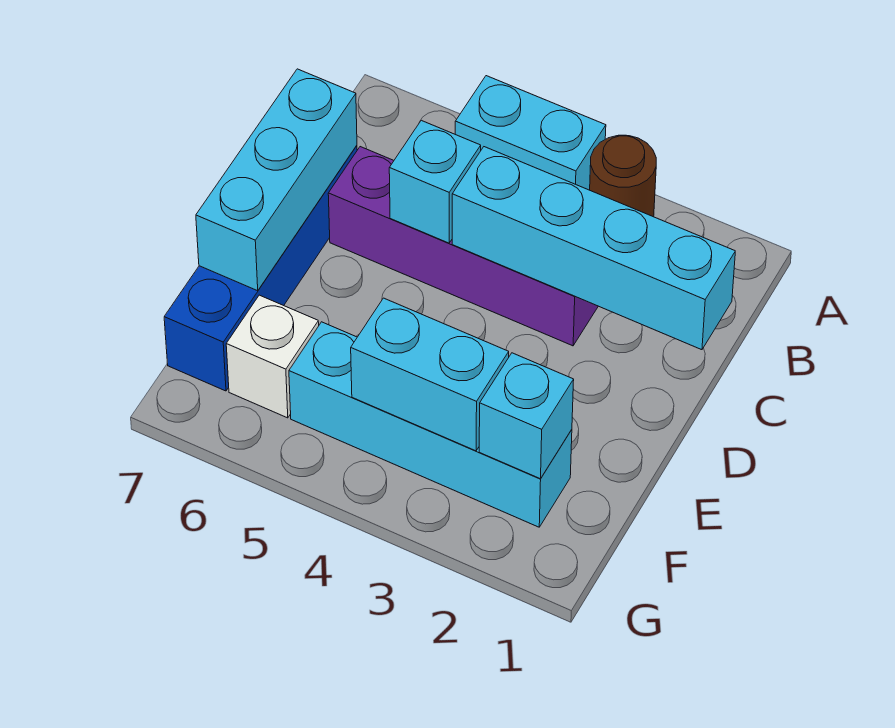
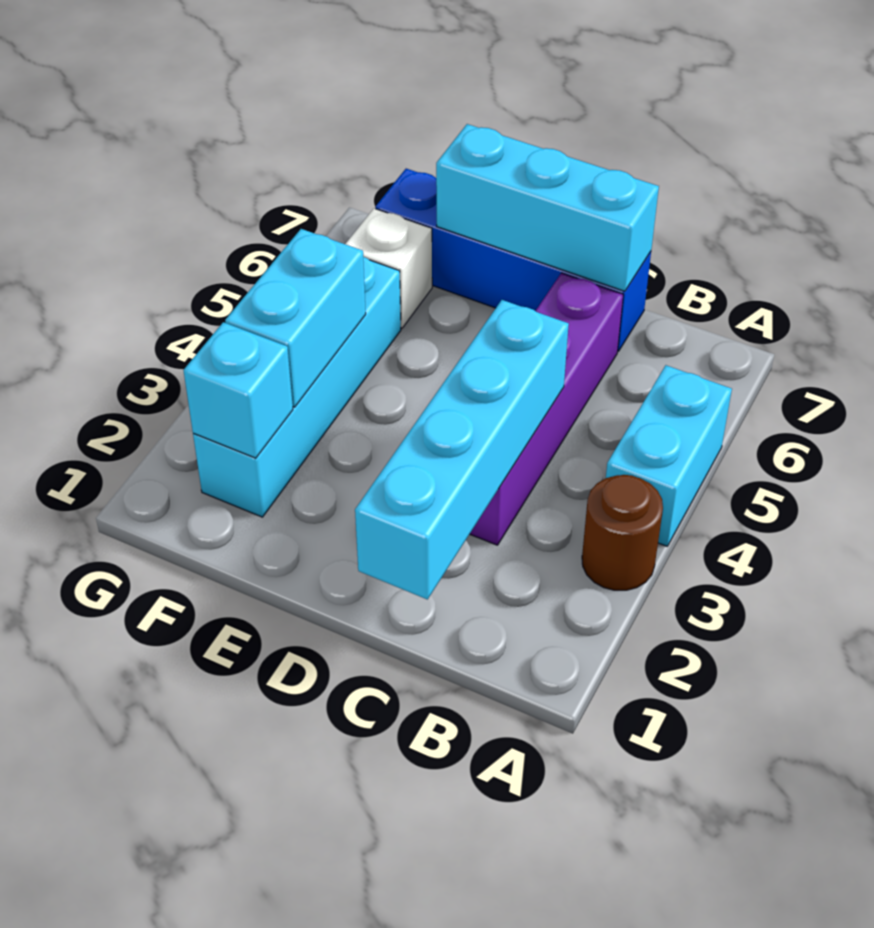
cyan brick C5 level 2 -> none

